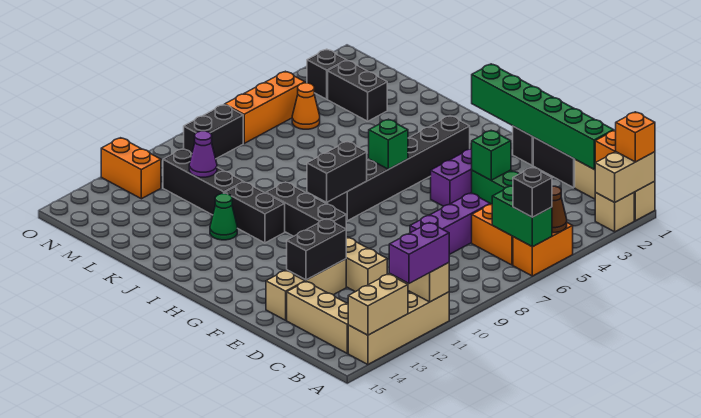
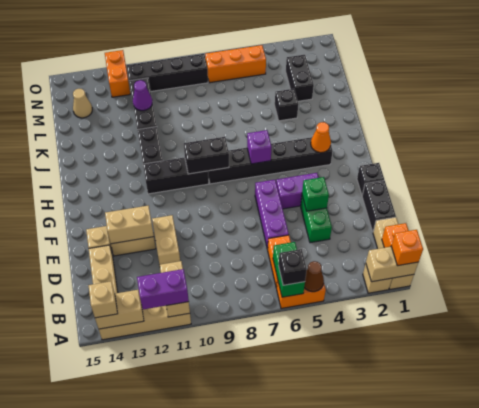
none -> tan brick A14 level 3
green brick C1:H1 level 2 -> none
purple brick D6:D8 level 1 -> purple brick D6:F6 level 1
black brick E12:E13 level 2 -> tan brick E12:E13 level 2
black brick G10:I10 level 1 -> black brick H9:H11 level 1
green brick H6 level 2 -> purple brick H6 level 2
green cone J12 level 1 -> none
orange cone M5 level 1 -> orange cone H3 level 2
none -> tan cone M14 level 1
black brick N3 level 1 -> black brick K4 level 1
black brick N8:N9 level 1 -> black brick N8:N11 level 1

